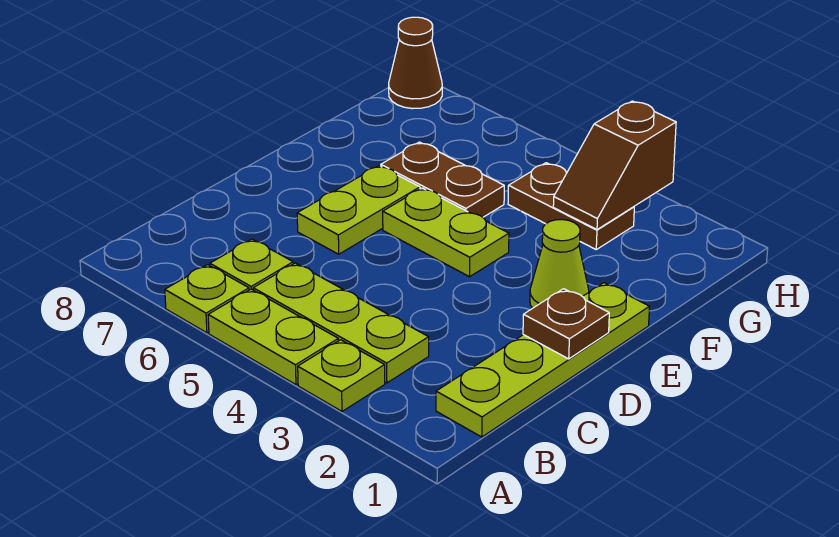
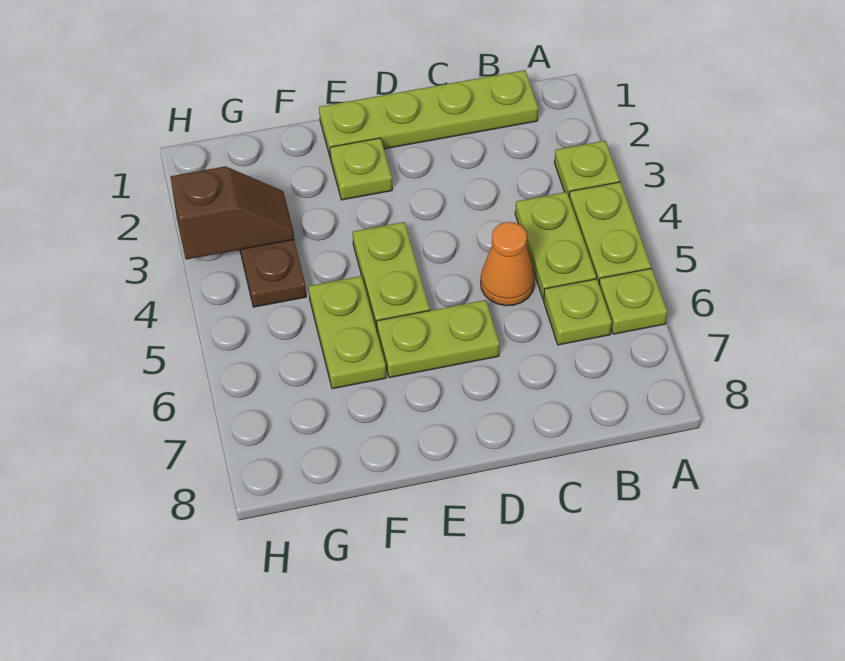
lime plate B3:B5 level 1 -> lime plate B4:B5 level 1
none -> orange cone C5 level 1
brown plate D1 level 2 -> none
lime cone E2 level 1 -> lime plate E2 level 1
brown plate F5:F6 level 1 -> lime plate F5:F6 level 1
brown cone H8 level 1 -> none

